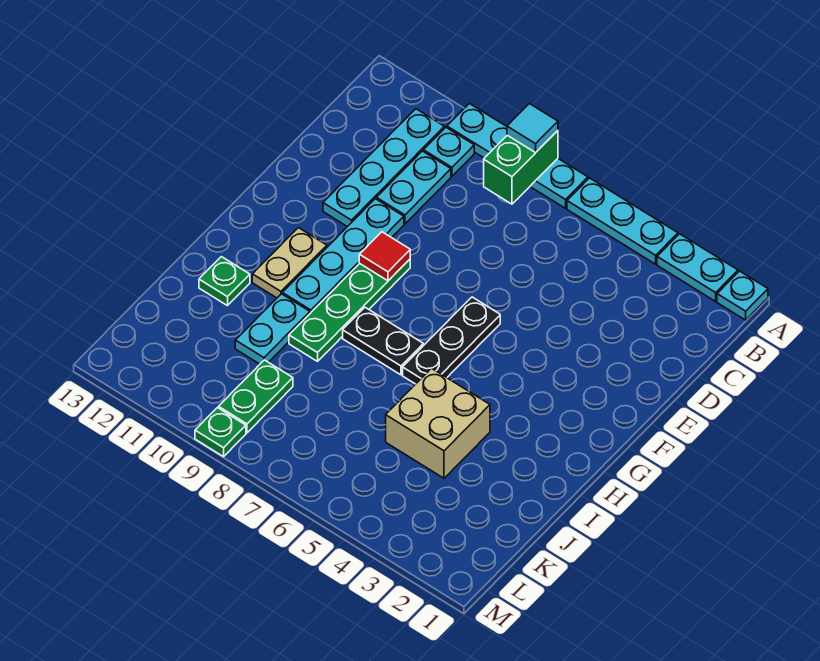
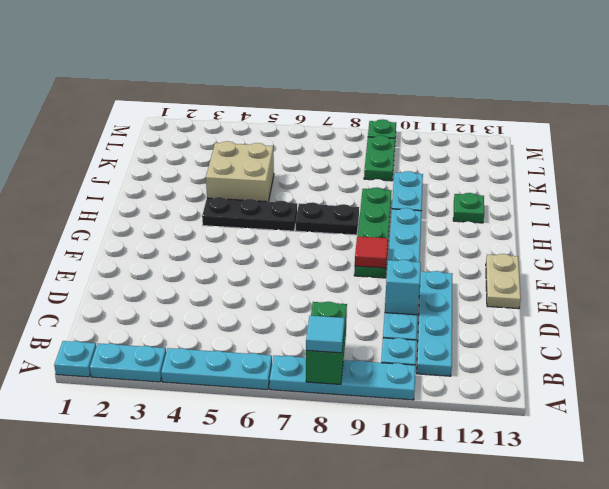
none -> cyan brick D10 level 2
black plate F6:H6 level 1 -> black plate H4:H6 level 1
tan plate G11:H11 level 1 -> tan plate E13:F13 level 1

